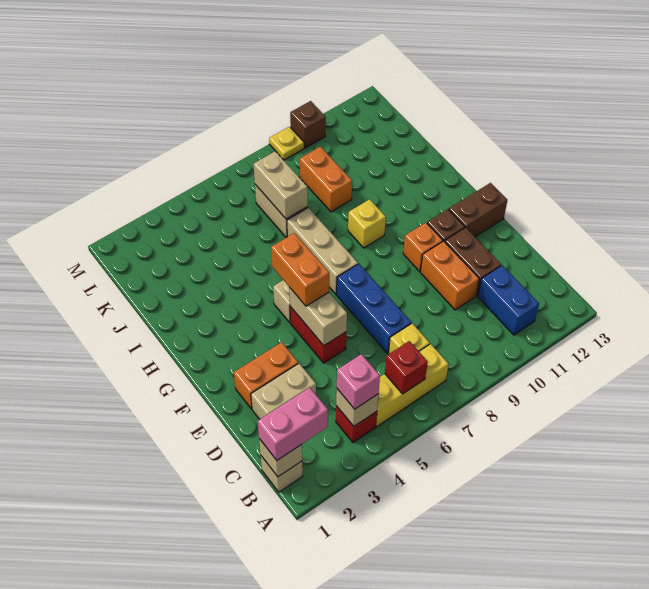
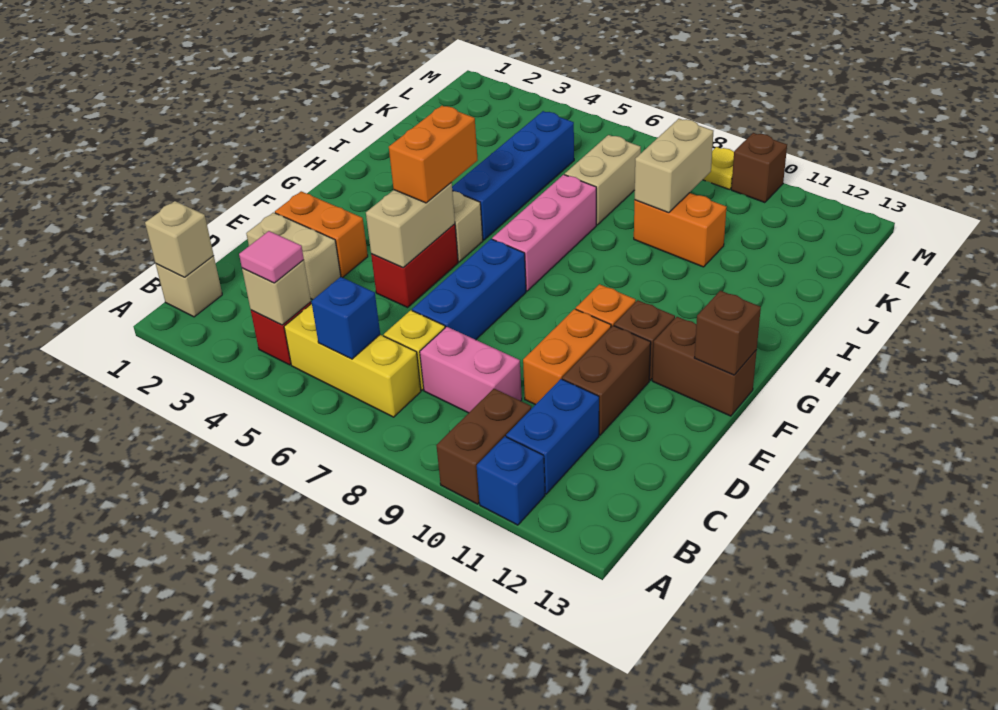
none -> brown brick A10:B10 level 1
none -> blue brick A11 level 1
pink brick B1:B2 level 3 -> pink brick C8:C9 level 1
pink brick B4 level 3 -> pink tile B4 level 3
red brick B6 level 2 -> blue brick B6 level 2
none -> brown brick F13 level 2
tan brick G7:I7 level 1 -> pink brick G7:I7 level 1
none -> blue brick H5:K5 level 1
yellow brick H9 level 1 -> none
tan brick J7:K7 level 2 -> tan brick J9:K9 level 2
orange brick J9:K9 level 1 -> orange brick J9:J10 level 1

